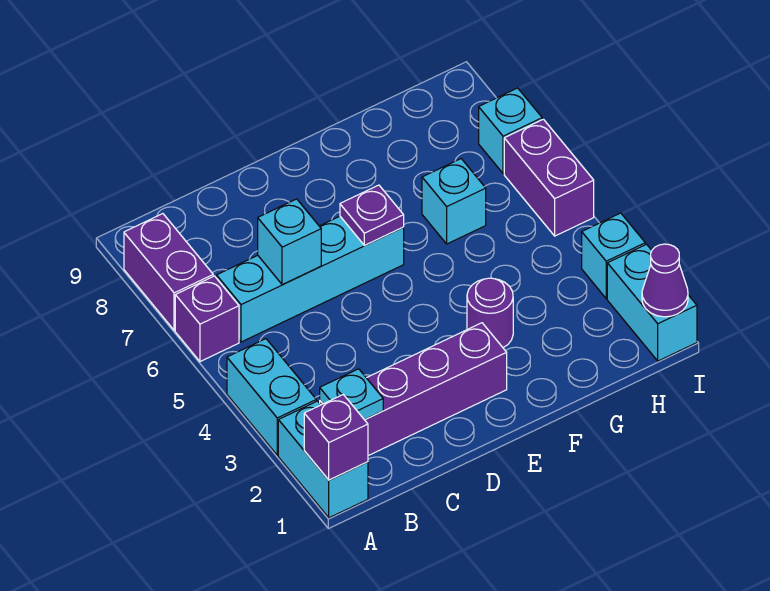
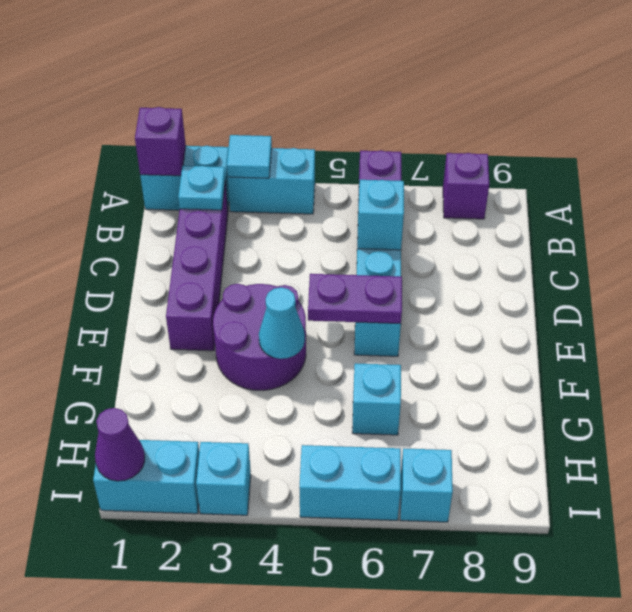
none -> cyan tile A3 level 2
purple brick A7:A8 level 1 -> purple brick A8 level 1
purple plate E6 level 2 -> purple plate E5:E6 level 2
purple round brick F3 level 1 -> purple round brick E3:F4 level 1
none -> cyan cone F4 level 2
purple brick I5:I6 level 1 -> cyan brick I5:I6 level 1

